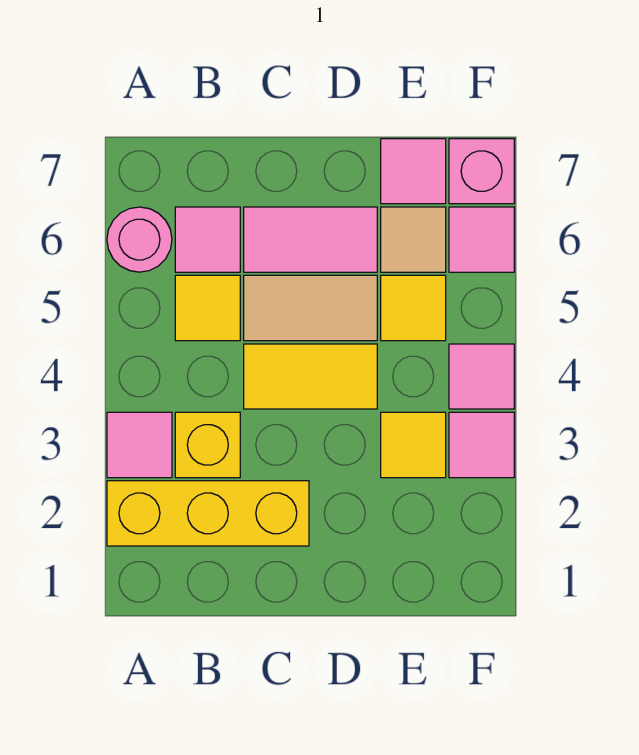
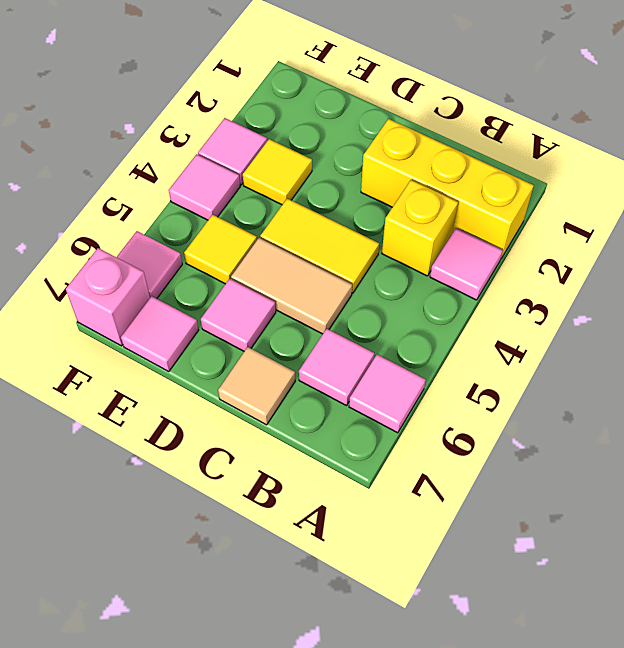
pink round brick A6 level 1 -> pink tile A6 level 1
yellow tile B5 level 1 -> none
pink tile C6:D6 level 1 -> pink tile D6 level 1
tan tile E6 level 1 -> tan tile C7 level 1

